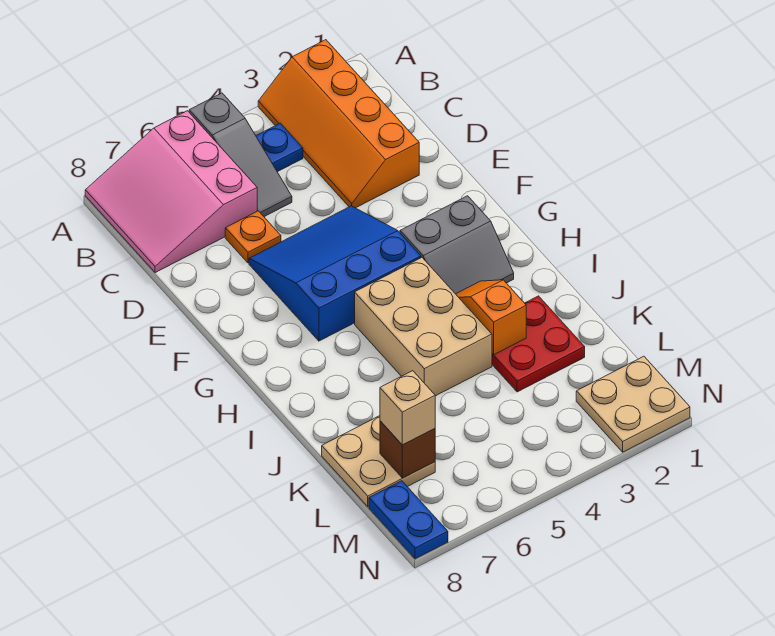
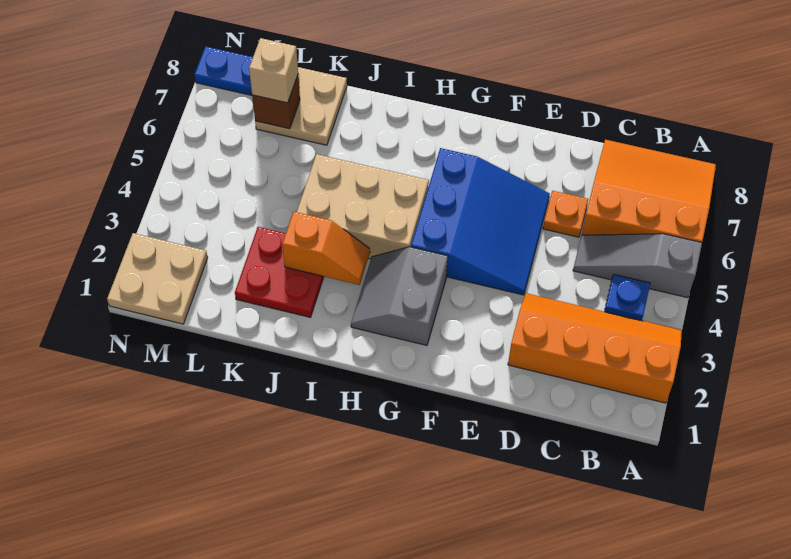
pink slope A6:C8 level 1 top 6 -> orange slope A6:C8 level 1 top 6

